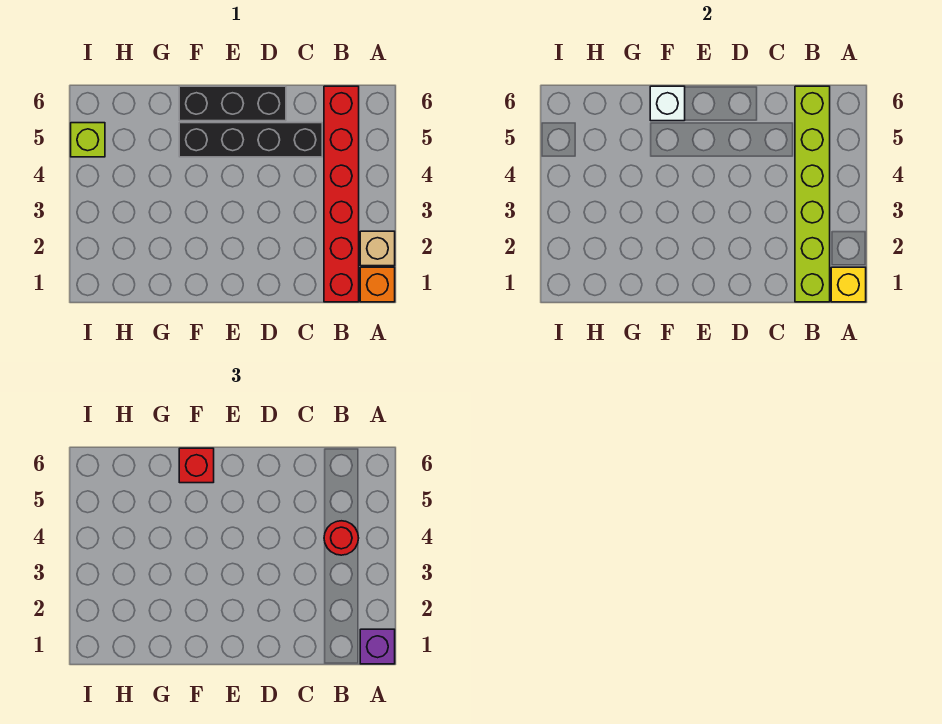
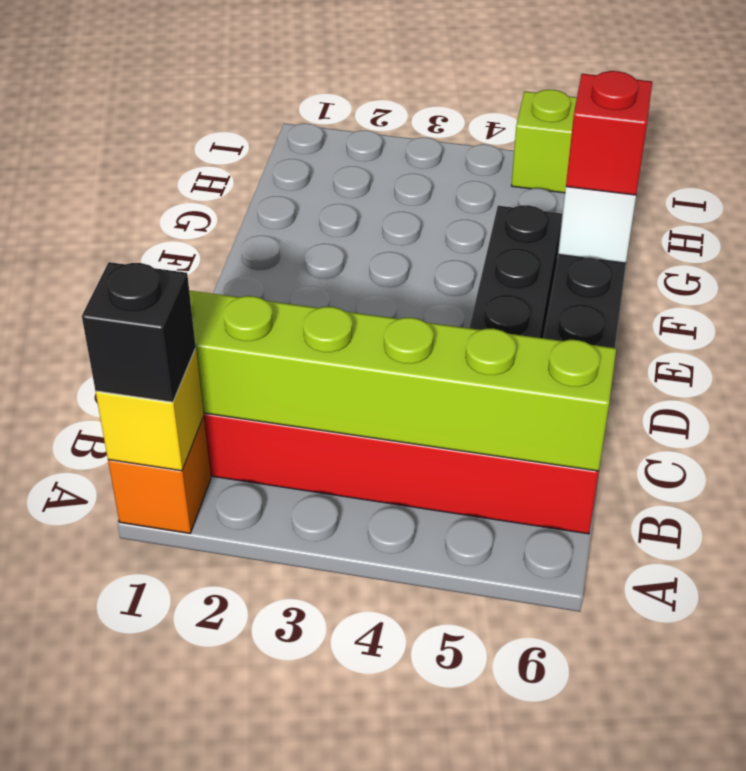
purple brick A1 level 3 -> black brick A1 level 3
tan brick A2 level 1 -> none
red round brick B4 level 3 -> none

